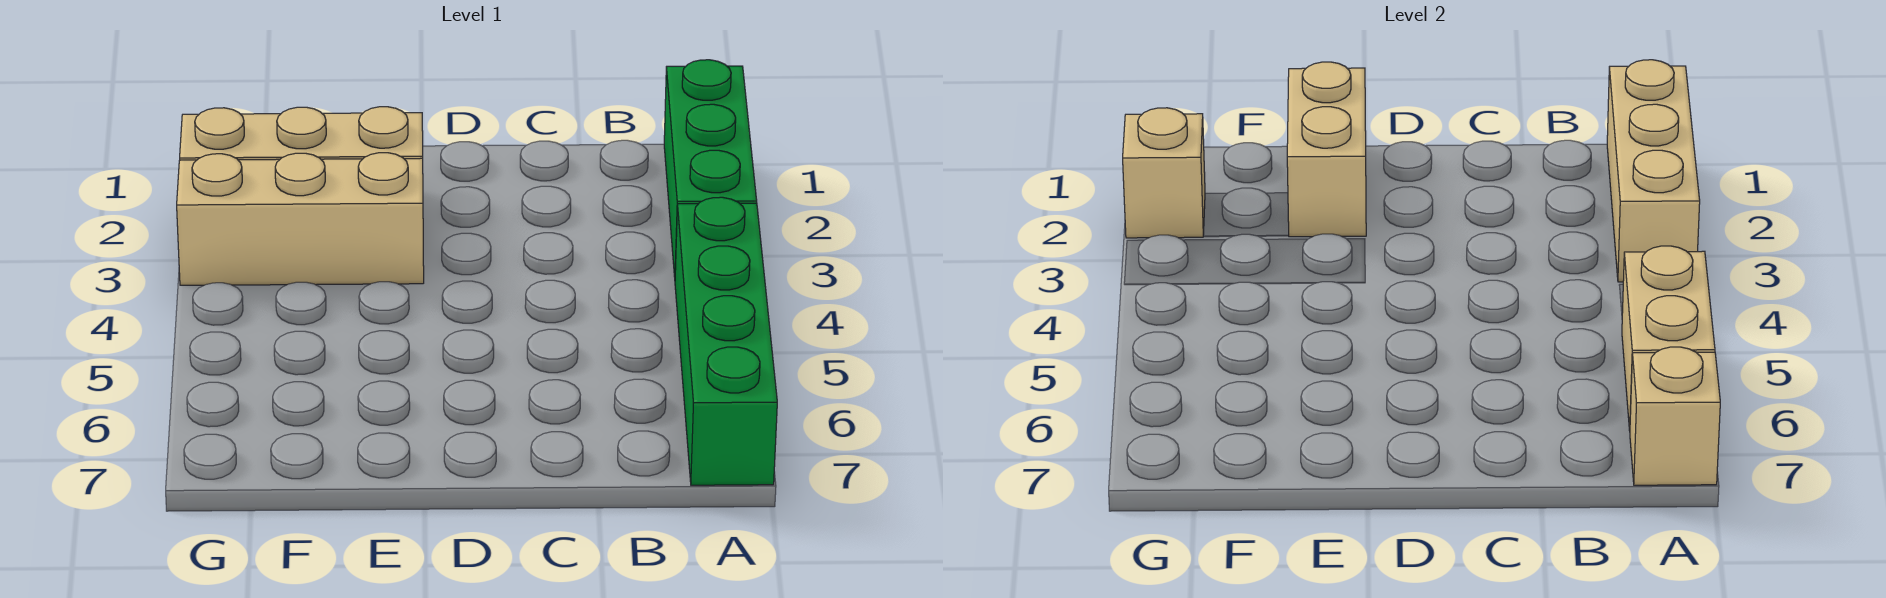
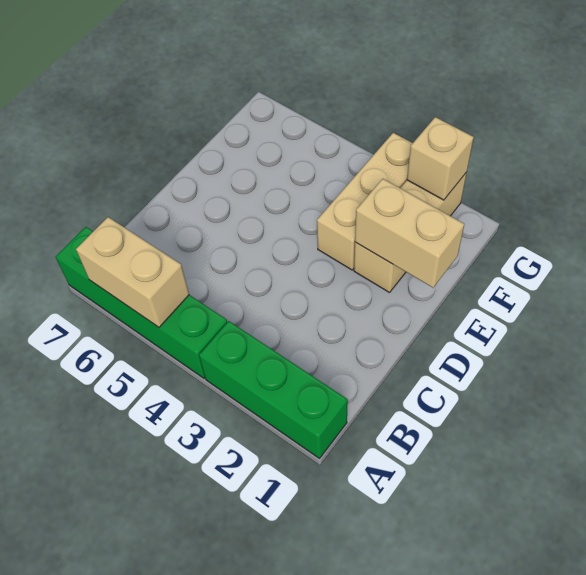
tan brick A1:A3 level 2 -> none
tan brick A7 level 2 -> none

